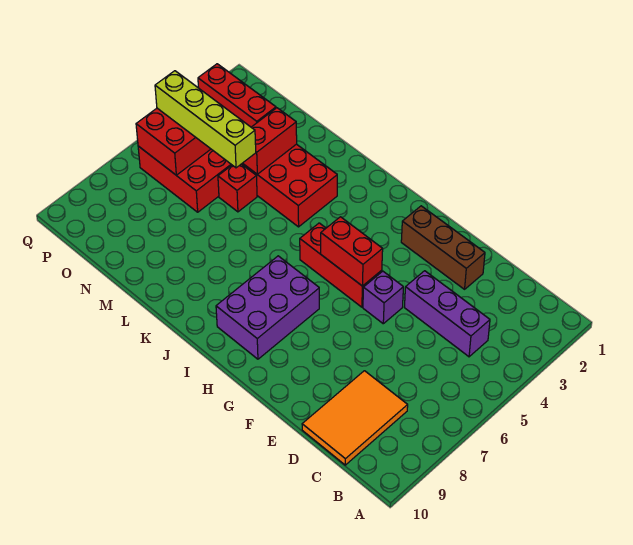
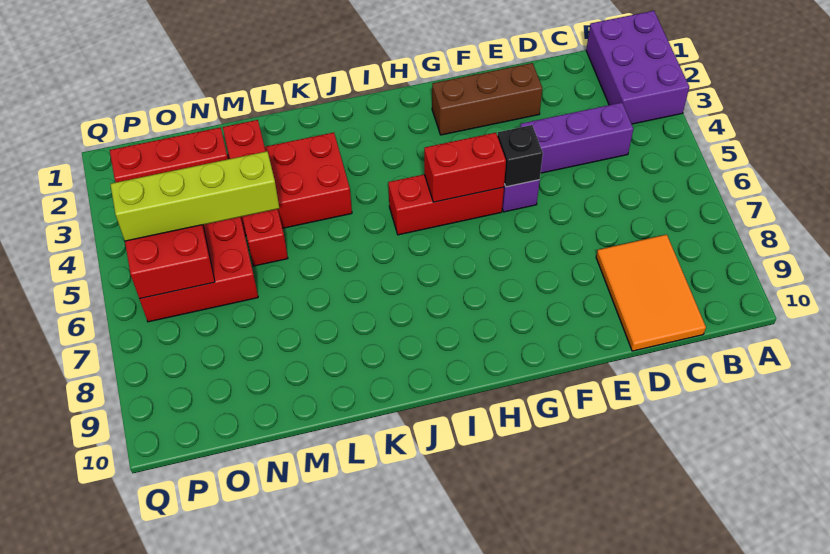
none -> black brick F5 level 2
purple brick H7:I9 level 1 -> purple brick A1:B3 level 1

